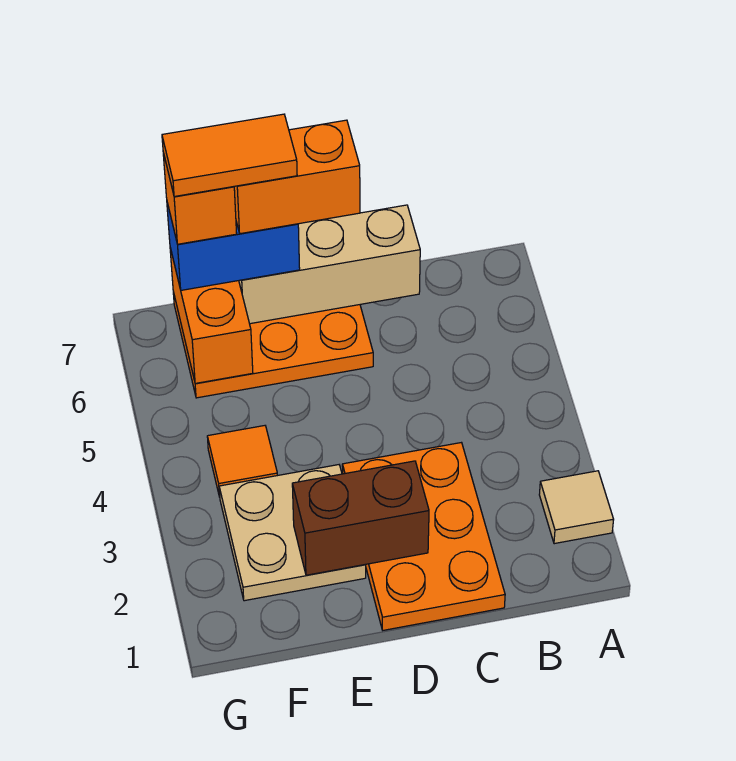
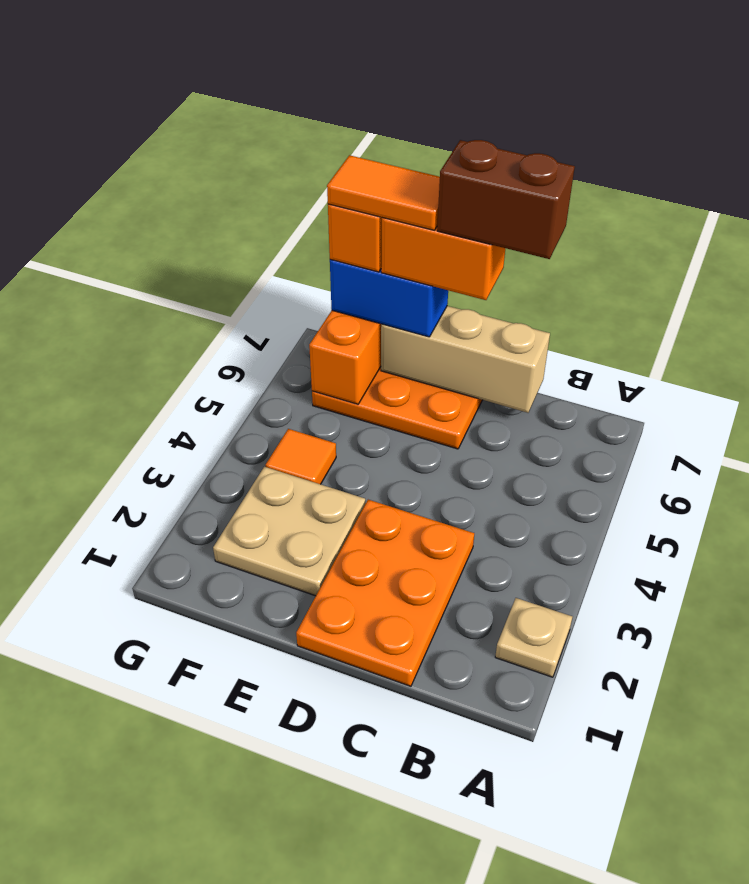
tan tile A2 level 1 -> tan plate A2 level 1
brown brick D2:E2 level 2 -> brown brick C7:D7 level 5

